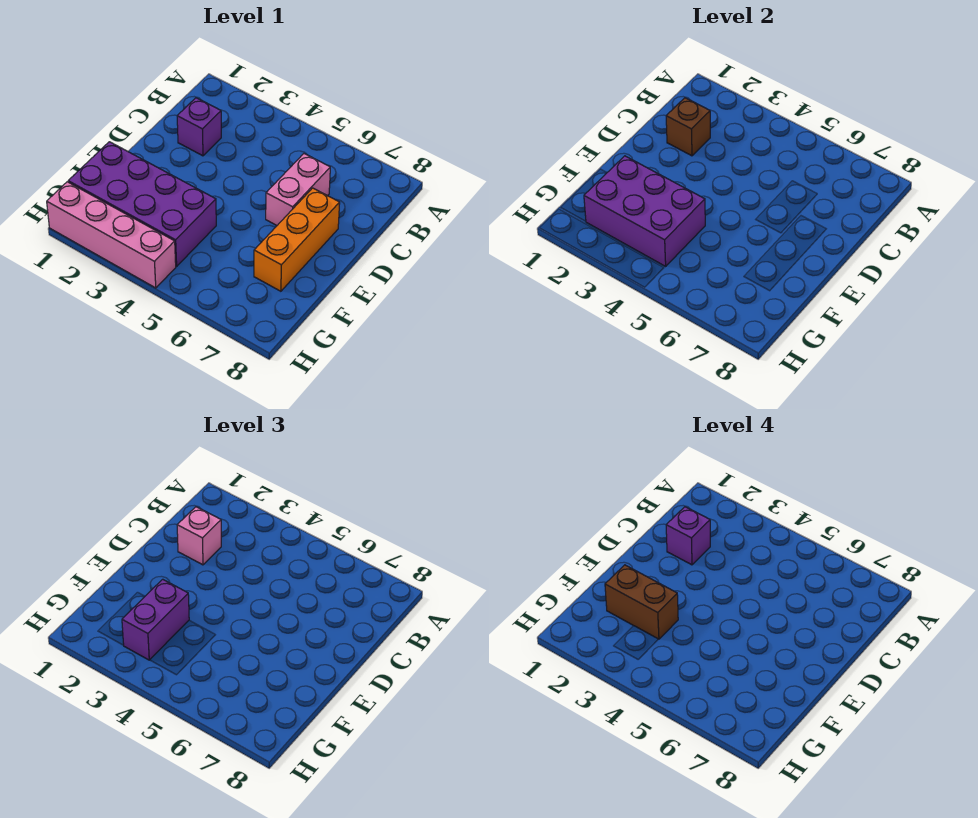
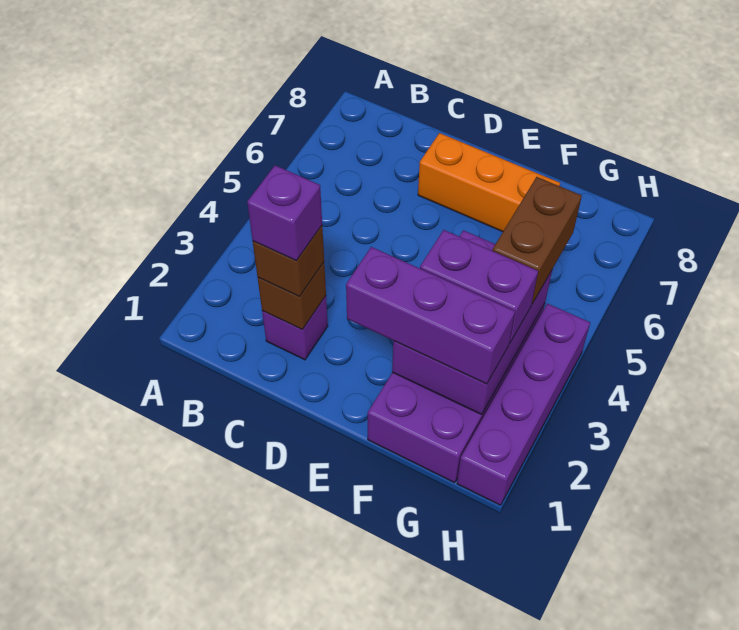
pink brick C2 level 3 -> brown brick C2 level 3
pink brick C6:D6 level 1 -> none
none -> purple brick E2:G2 level 3
brown brick F2:F3 level 4 -> brown brick G4:G5 level 3
pink brick H1:H4 level 1 -> purple brick H1:H4 level 1

